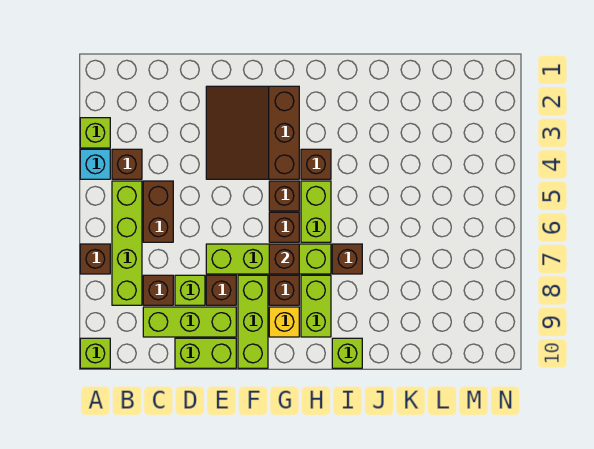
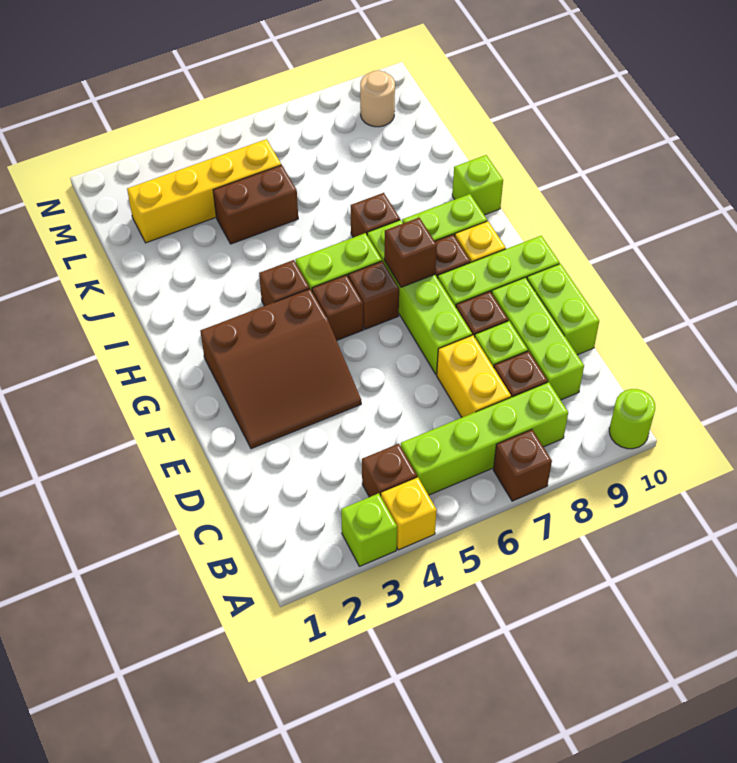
cyan brick A4 level 1 -> yellow brick A4 level 1
lime brick A10 level 1 -> lime round brick A10 level 1
brown brick C5:C6 level 1 -> brown brick K4:K5 level 1
none -> yellow brick C7:D7 level 1
none -> yellow brick L2:L5 level 1
none -> tan round brick M9 level 1

